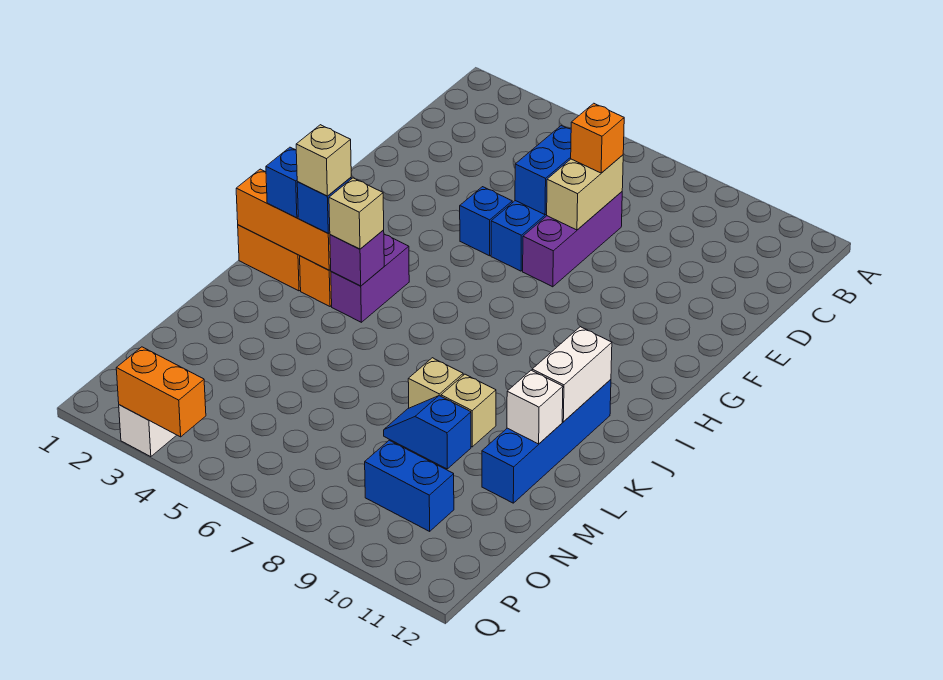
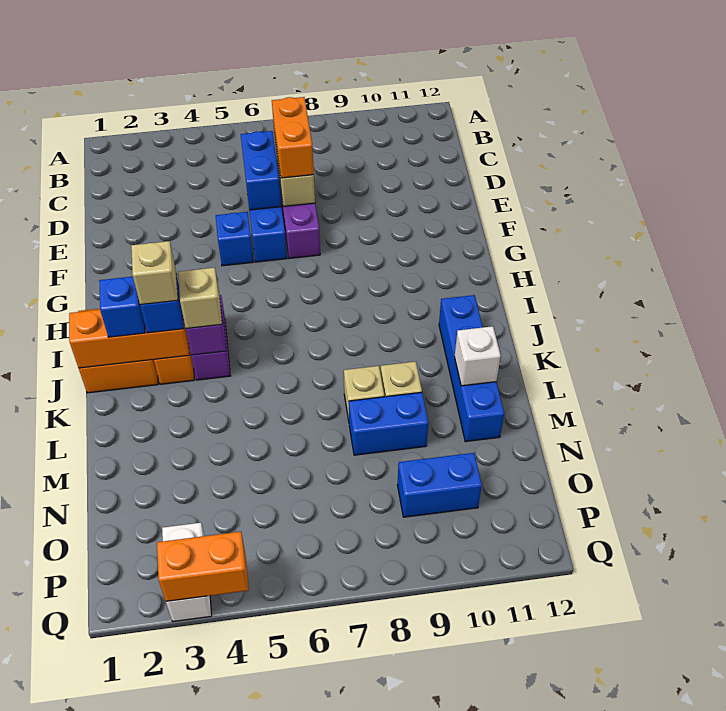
orange brick D7 level 3 -> orange brick D7:E7 level 3
white brick J11:K11 level 2 -> none
blue slope M8:M9 level 1 top 9 -> blue brick M8:M9 level 1

